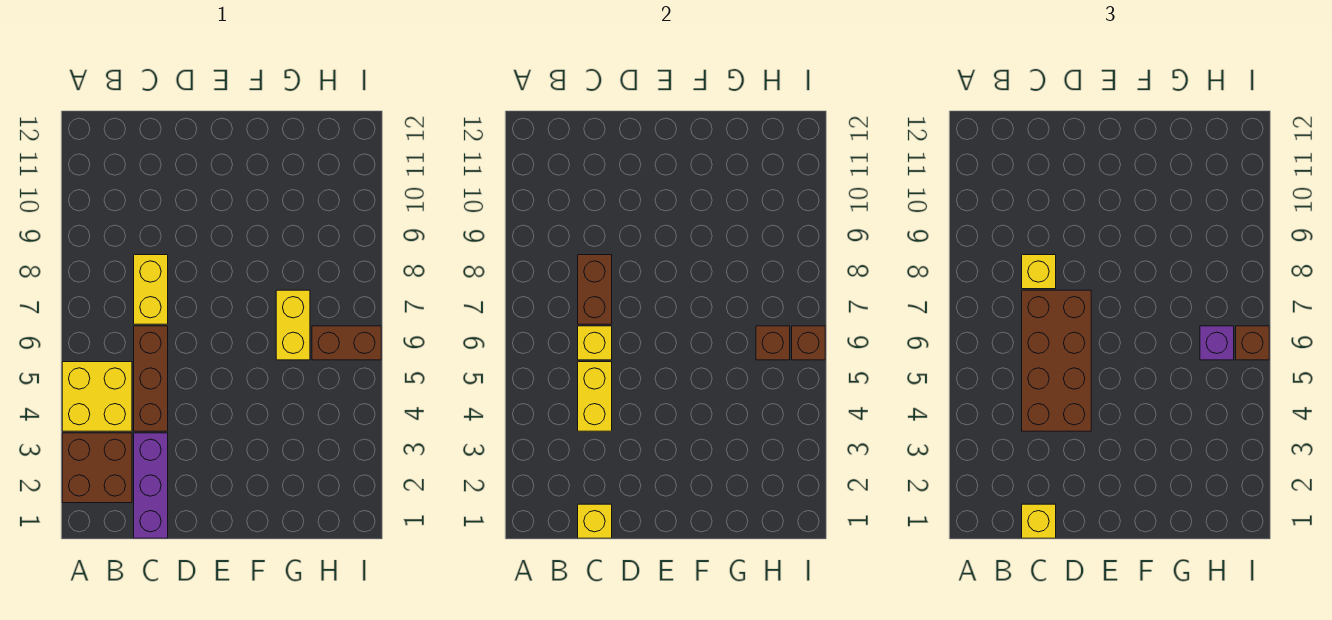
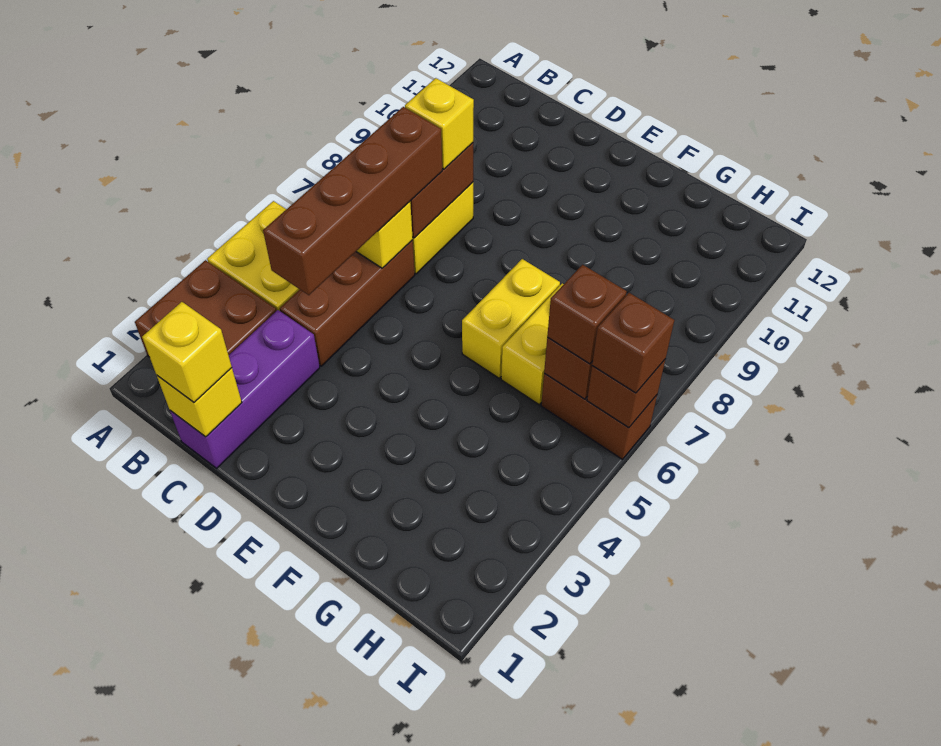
yellow brick C4:C5 level 2 -> yellow brick F6:F7 level 1
brown brick C4:D7 level 3 -> brown brick C4:C7 level 3
purple brick H6 level 3 -> brown brick H6 level 3

